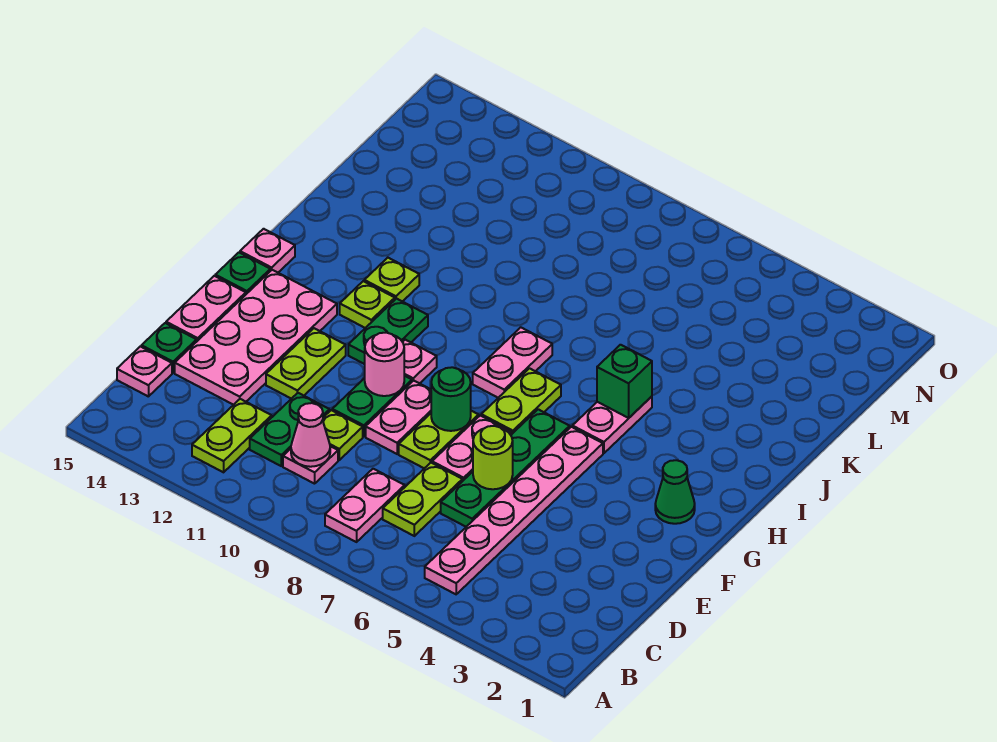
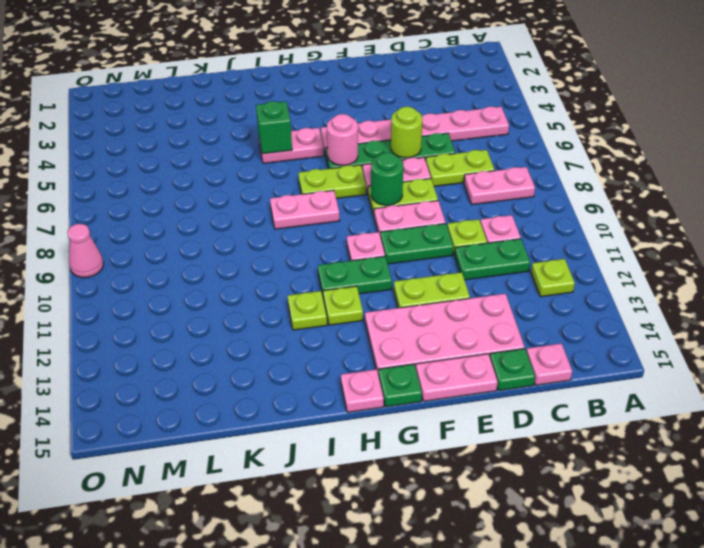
lime plate B12:C12 level 1 -> lime plate B12 level 1
pink cone C10 level 2 -> pink cone O9 level 1
pink round brick F10 level 2 -> pink round brick G6 level 2
green cone G2 level 1 -> none

